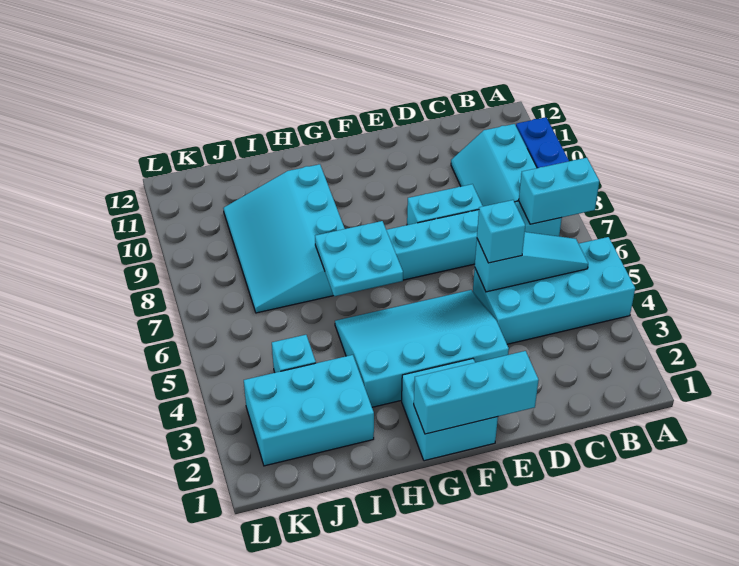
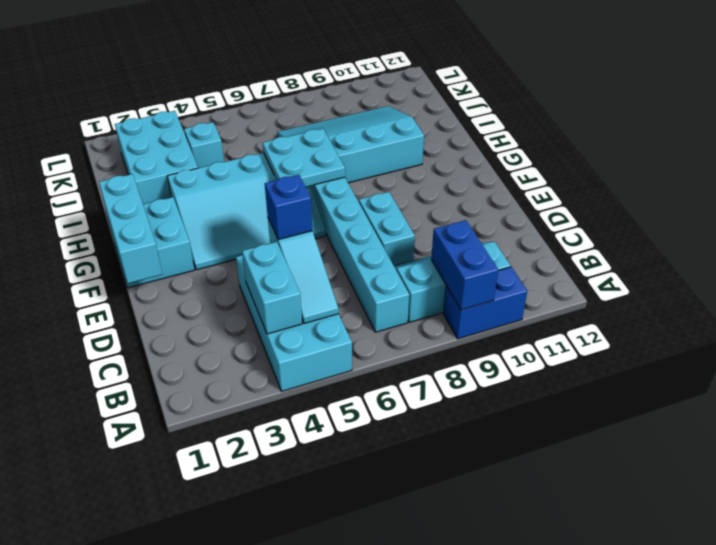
cyan brick A7:B7 level 2 -> cyan brick B4:C4 level 2
none -> blue brick A9:B9 level 2
cyan brick D5 level 3 -> blue brick D5 level 3
cyan slope E3:H5 level 1 top 3 -> cyan slope F3:H6 level 1 top H

